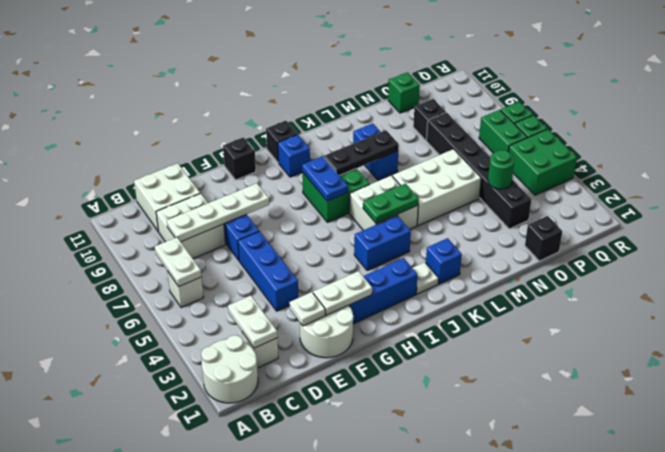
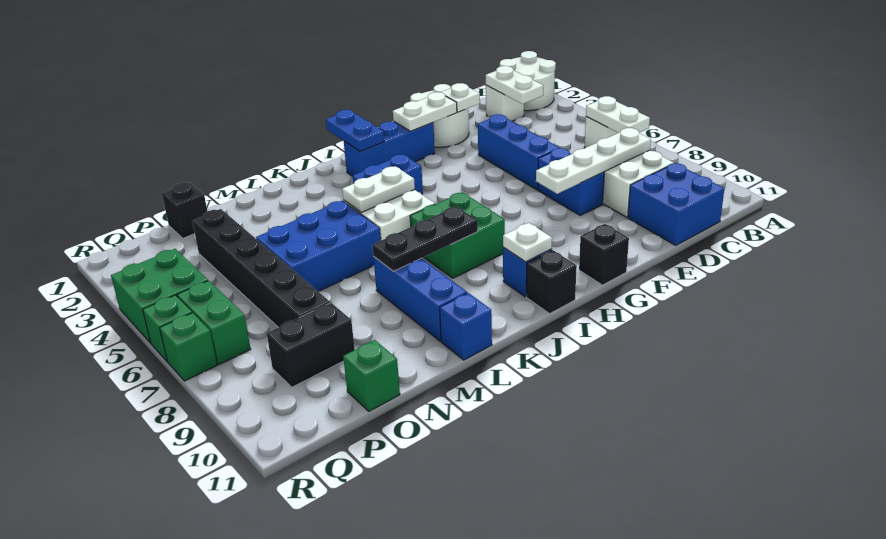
white brick C10:D11 level 1 -> blue brick C10:D11 level 1
blue plate I7:I8 level 2 -> blue plate I1:I2 level 2
white plate J2 level 1 -> white plate I10 level 2
green plate J5:K5 level 2 -> white plate J5:K5 level 2
blue brick K2 level 1 -> blue brick L11 level 1
white brick L5:N6 level 1 -> blue brick L5:N6 level 1
blue brick L8:L9 level 1 -> blue brick L8:L10 level 1
green round brick O4 level 2 -> none
black brick O9 level 1 -> black brick O9:P9 level 1

